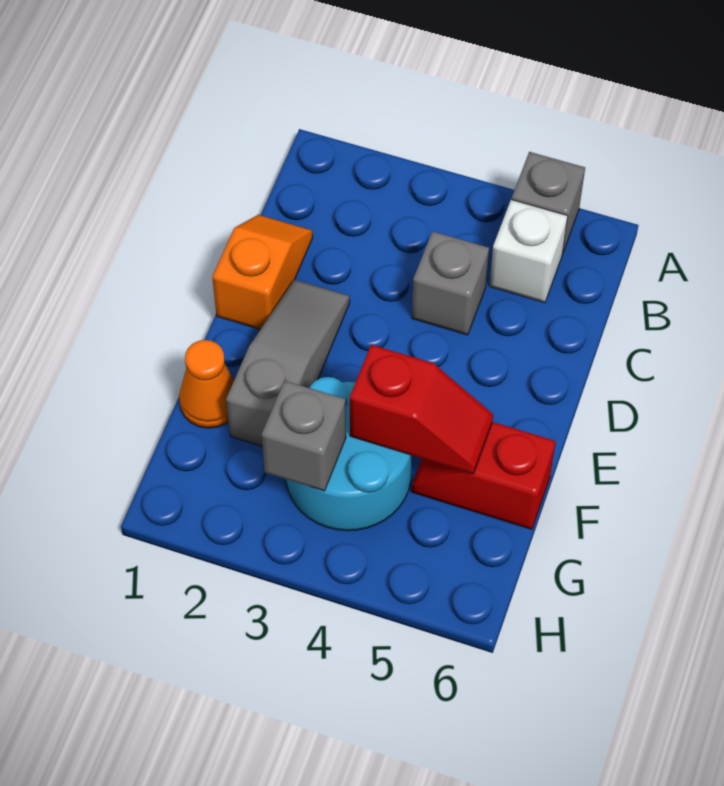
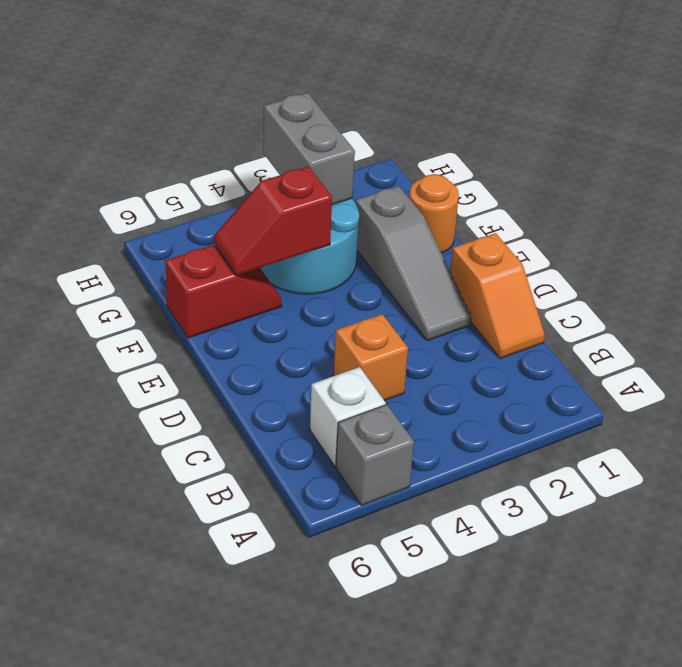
grey brick C4 level 1 -> orange brick C4 level 1
orange cone F1 level 1 -> orange round brick F1 level 1
grey brick G3 level 2 -> grey brick G3:H3 level 2

